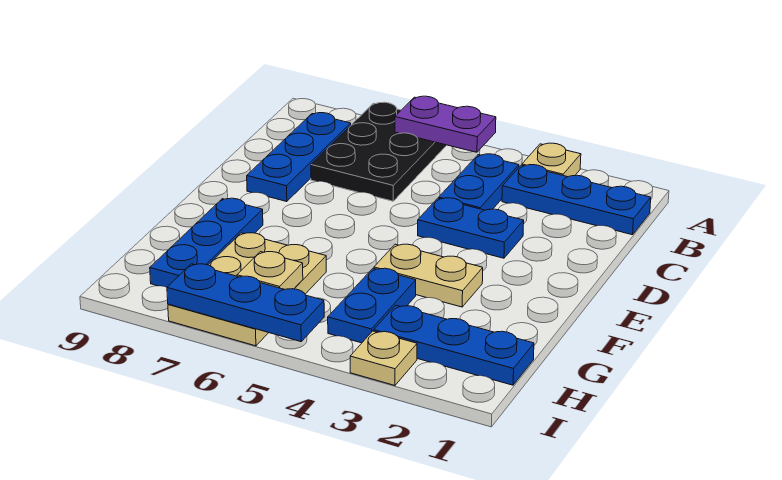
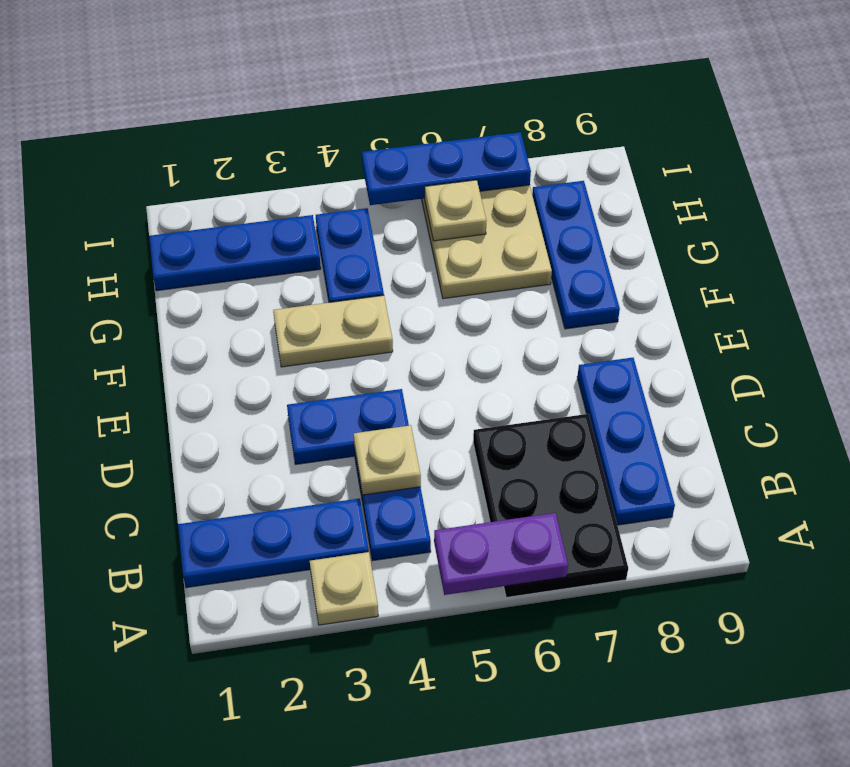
tan plate I3 level 1 -> tan plate C4 level 2

